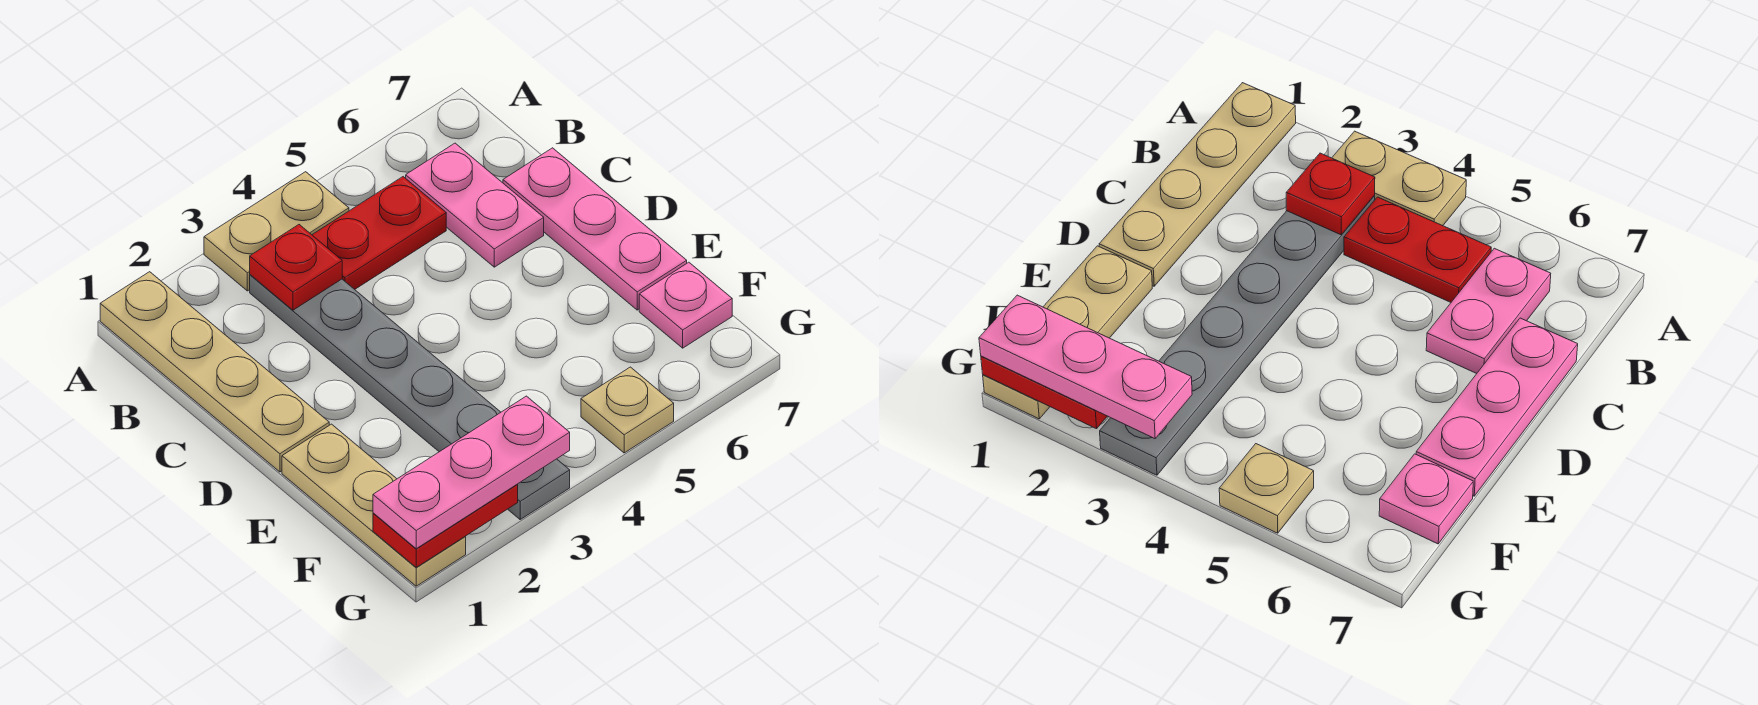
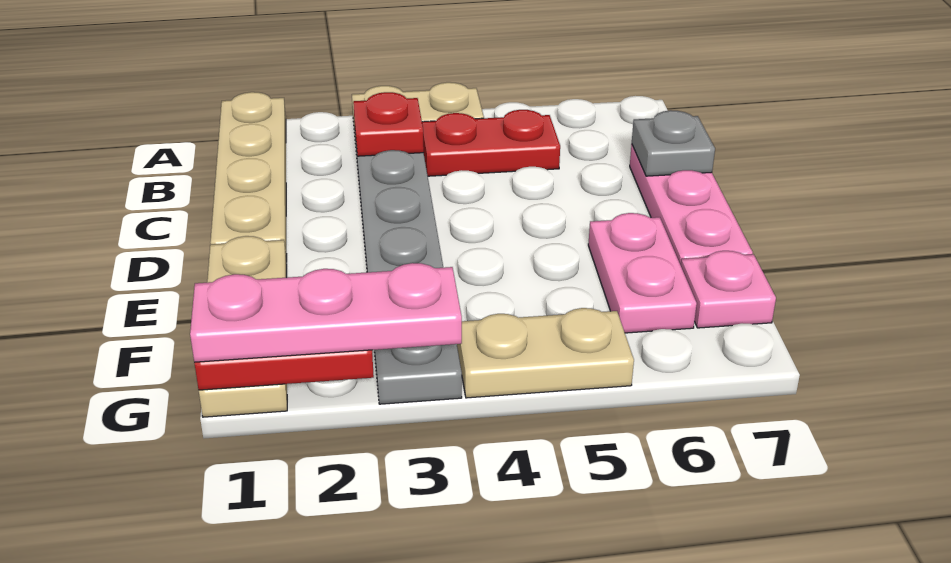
pink plate B6:C6 level 1 -> pink plate E6:F6 level 1
none -> grey plate C7 level 2
tan plate G5 level 1 -> tan plate G4:G5 level 1

